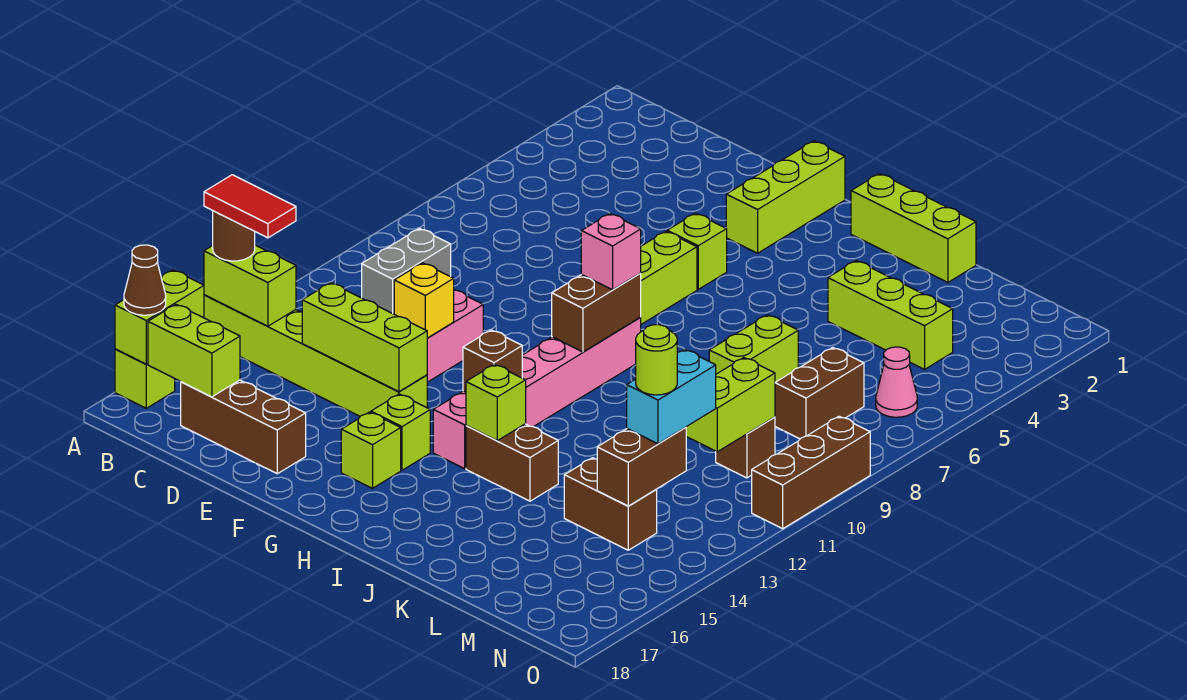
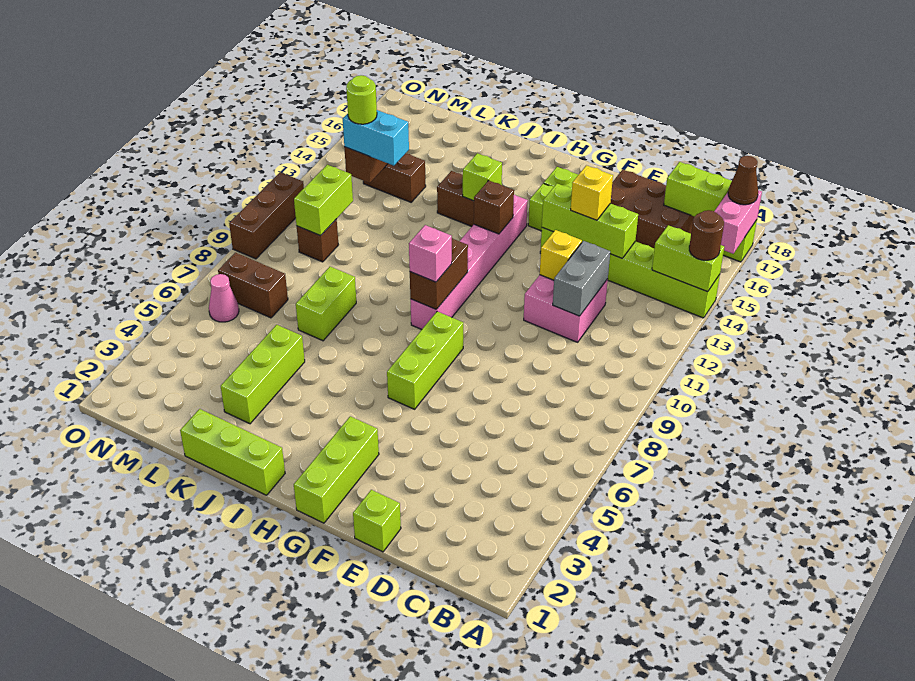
red tile A14:B14 level 4 -> none
lime brick A16:A17 level 2 -> pink brick A16:A17 level 2
brown brick C17:E17 level 1 -> brown brick C16:E17 level 1
none -> yellow brick E14 level 3
lime brick G5 level 1 -> lime brick E1 level 1
lime brick K4:M4 level 1 -> lime brick K3:K5 level 1
brown brick M7:M8 level 1 -> brown brick M7:N7 level 1
cyan brick M12:M13 level 3 -> cyan brick L13:M13 level 3

